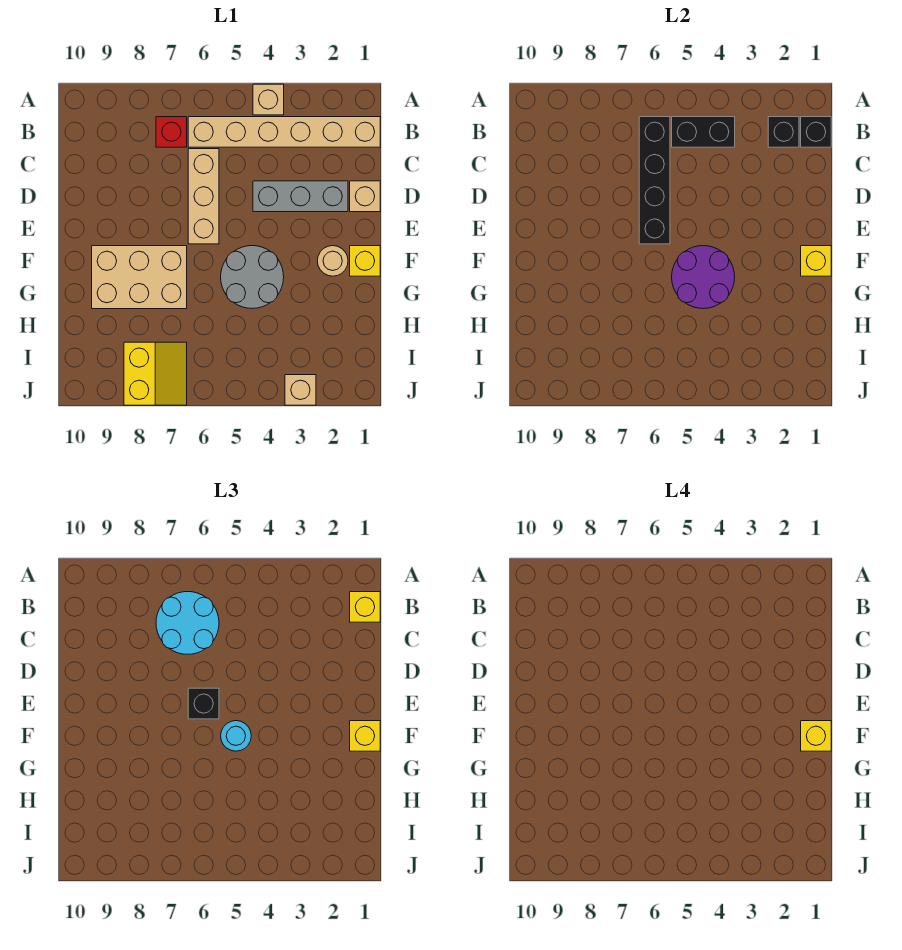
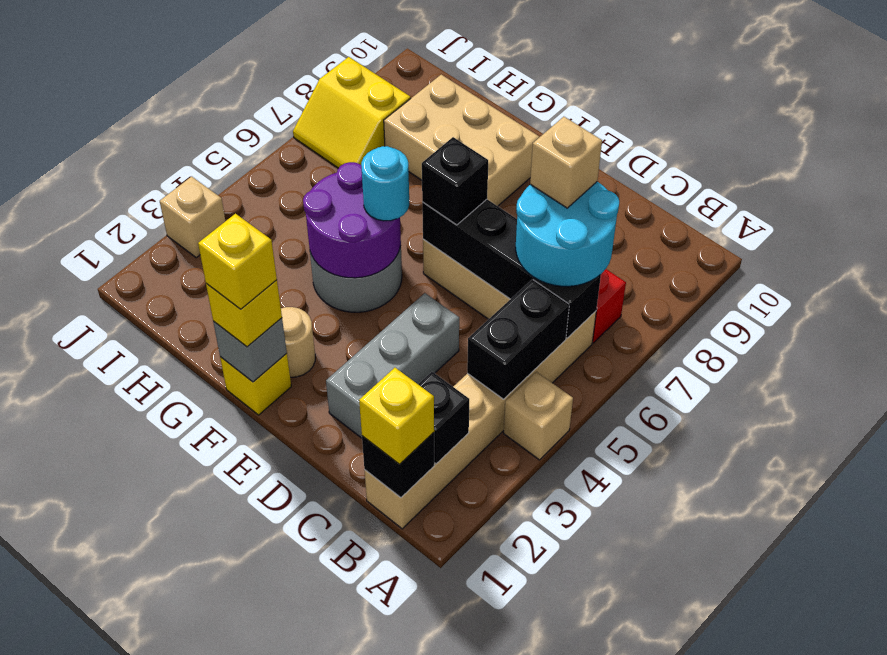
tan brick D1 level 1 -> tan brick C7 level 4
yellow brick F1 level 2 -> grey brick F1 level 2
tan brick F7:G9 level 1 -> tan brick F8:H9 level 1

